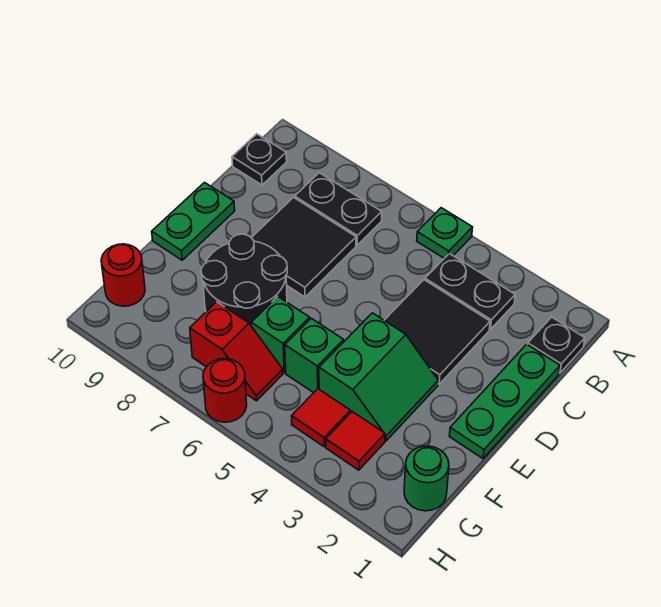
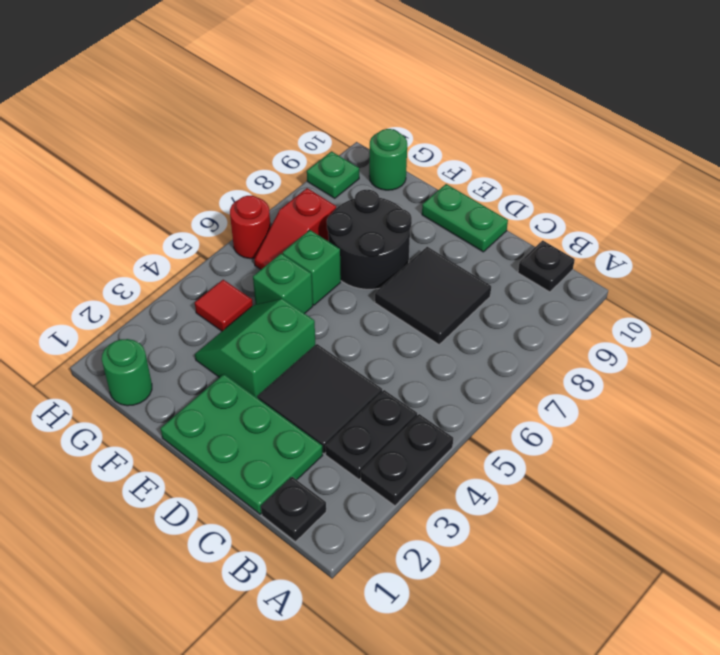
green plate A5 level 1 -> green plate H9 level 1
black plate B7:B8 level 1 -> black plate A3:A4 level 1
green plate C1:E1 level 1 -> green plate C1:E2 level 1
green slope E3:F4 level 1 top 4 -> green slope E3:F4 level 1 top E
red tile G3 level 1 -> none
red round brick G10 level 1 -> green round brick G10 level 1

